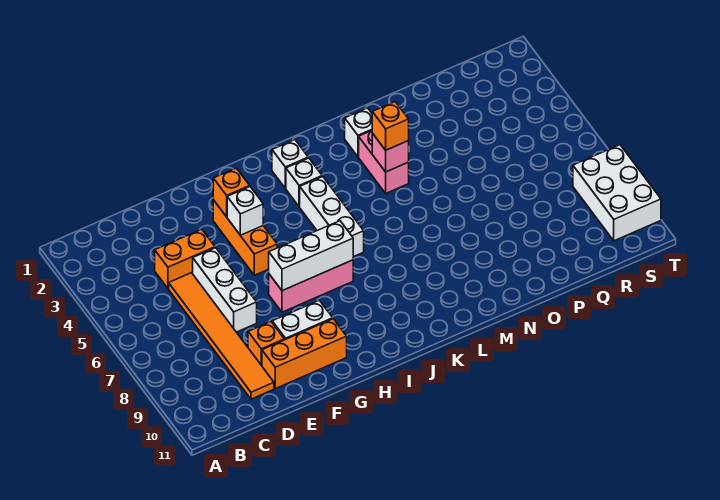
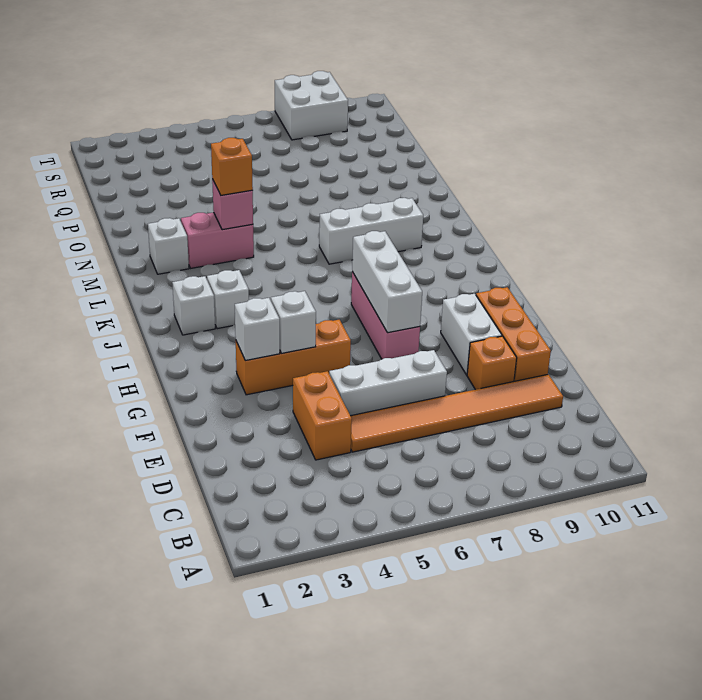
orange brick G3 level 2 -> white brick G3 level 2
white brick J4:J6 level 1 -> white brick L7:L9 level 1
white brick S8:T10 level 1 -> white brick S8:T9 level 1

